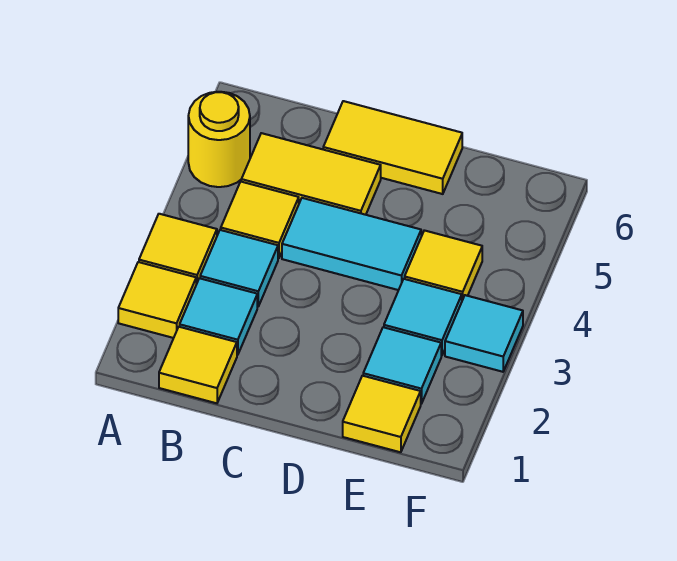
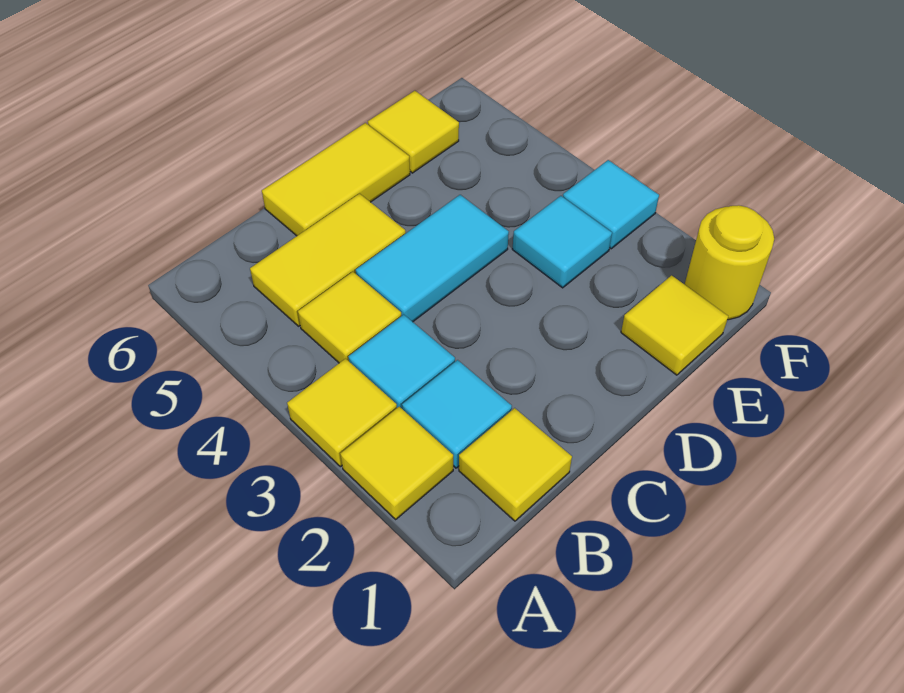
yellow round brick A5 level 1 -> yellow round brick F1 level 1
cyan tile E2 level 1 -> none
yellow tile E4 level 1 -> yellow tile E6 level 1

